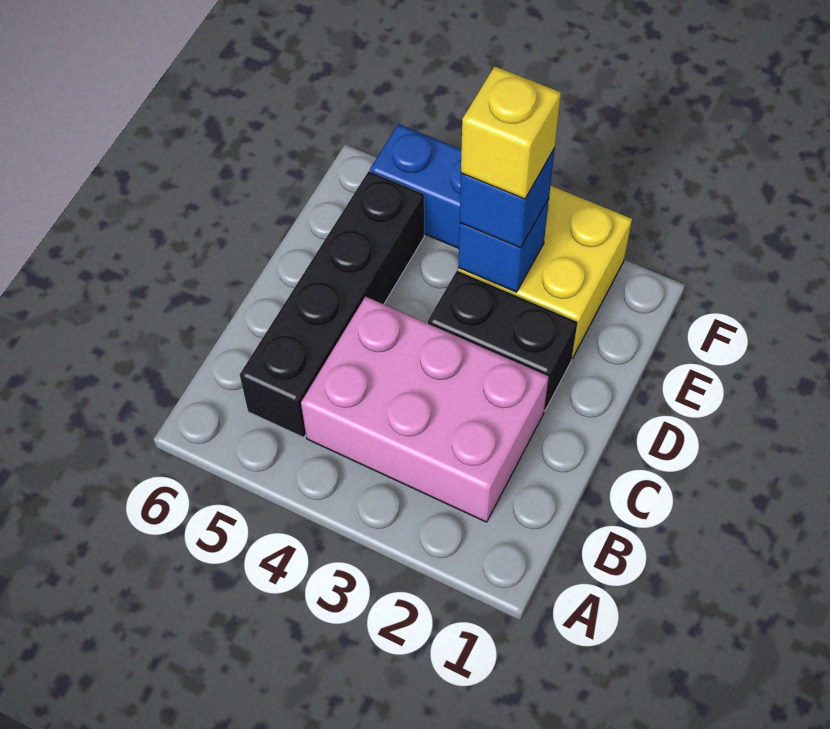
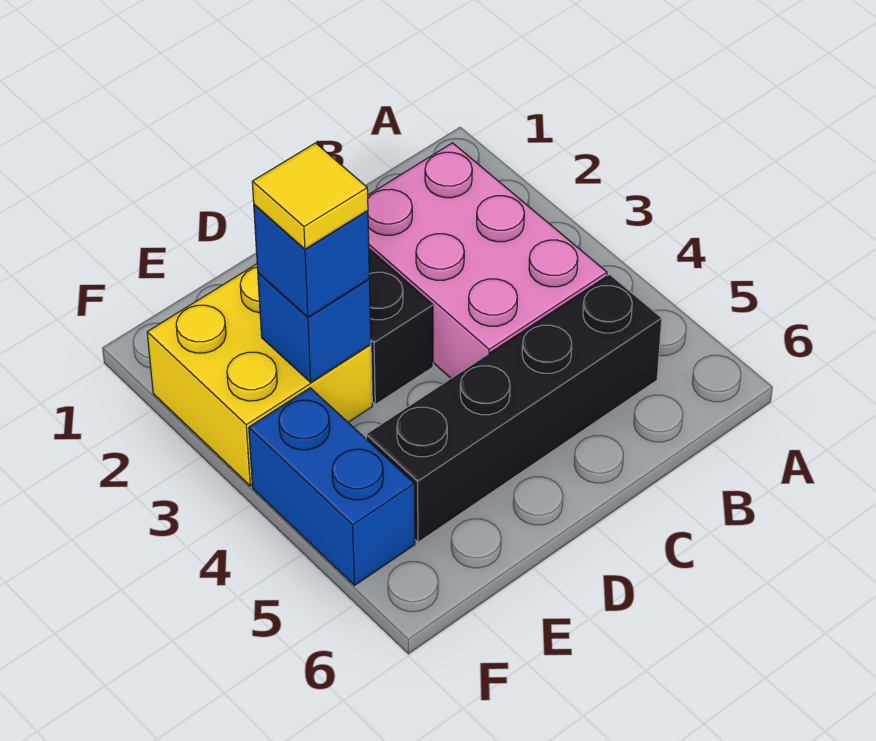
yellow brick E3 level 4 -> yellow tile E3 level 4

